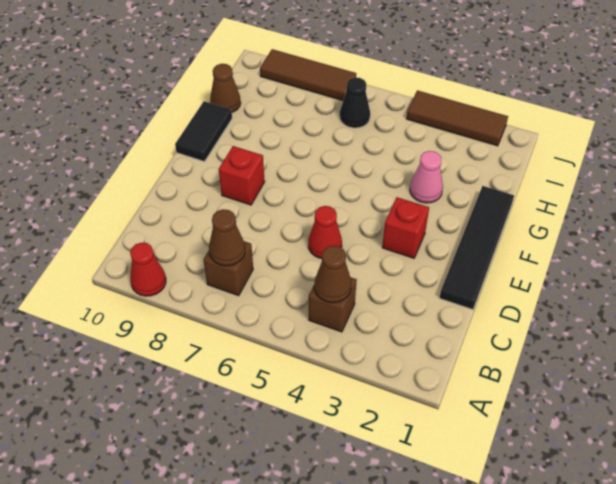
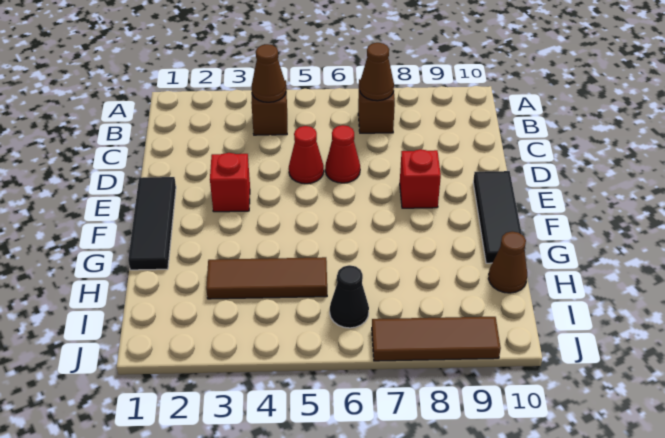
red cone A9 level 1 -> red cone D6 level 1
black tile D1:G1 level 1 -> black tile E1:G1 level 1
black tile F10:G10 level 1 -> black tile E10:G10 level 1
pink cone G3 level 1 -> none
brown tile J2:J4 level 1 -> brown tile H3:H5 level 1

